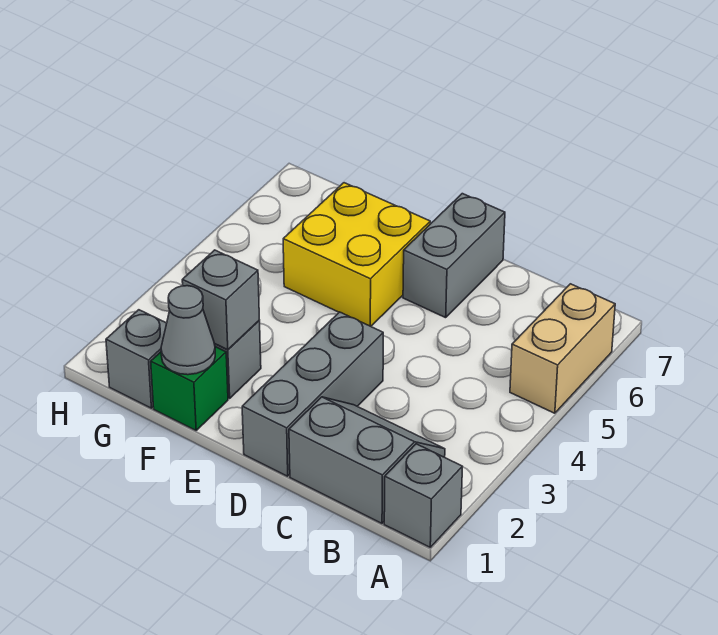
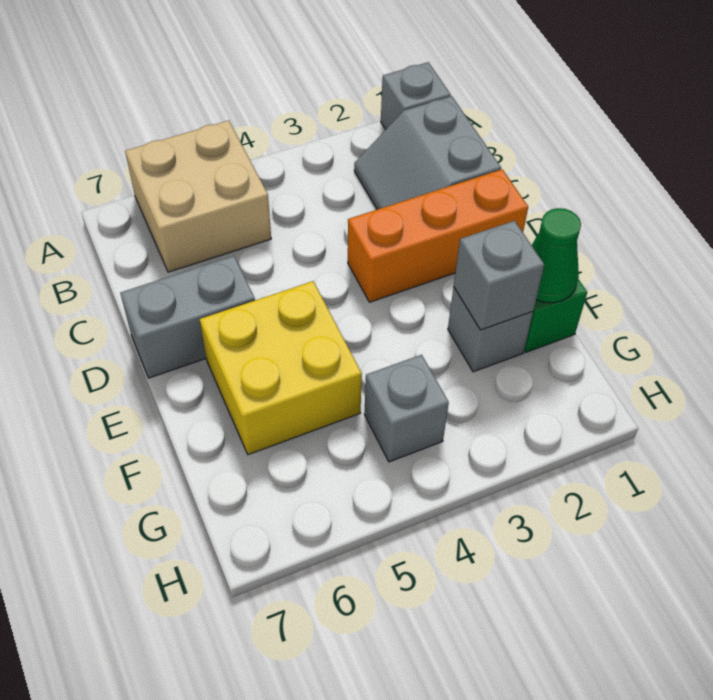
tan brick A5:A6 level 1 -> tan brick A5:B6 level 1
grey brick D1:D3 level 1 -> orange brick D1:D3 level 1
grey cone F1 level 2 -> green cone F1 level 2
grey brick G1 level 1 -> grey brick G4 level 1

